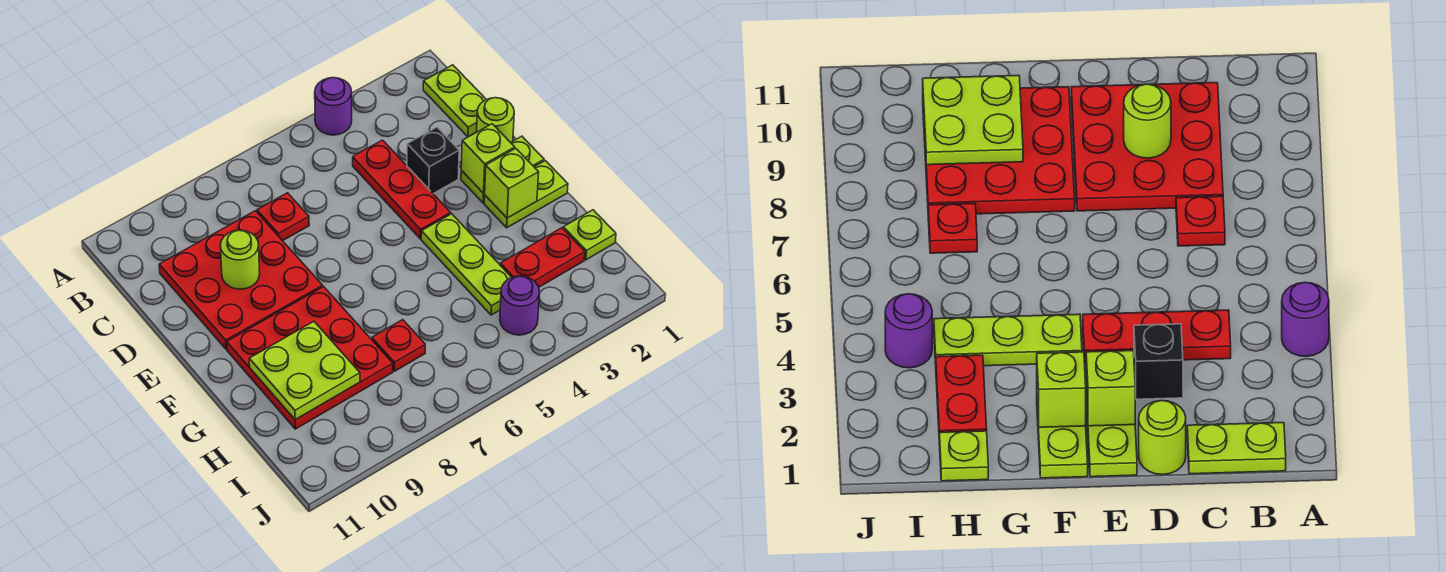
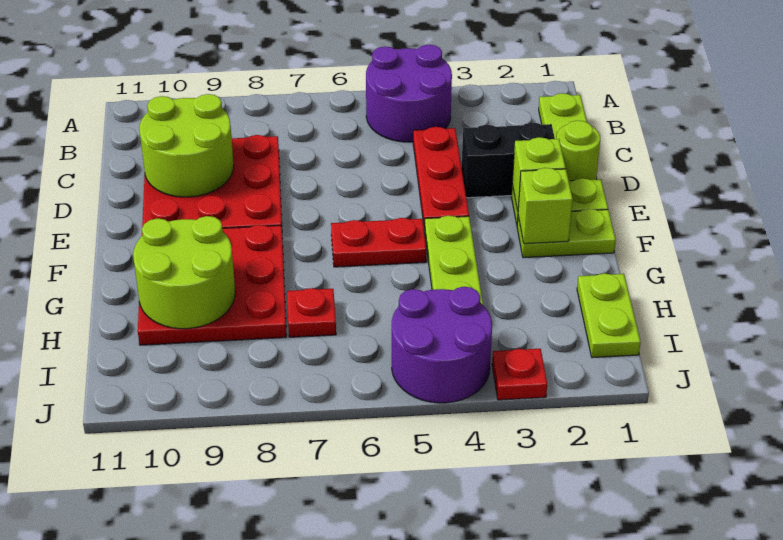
purple round brick A4 level 1 -> purple round brick A4:B5 level 1
red plate C7 level 1 -> red plate J3 level 1
black brick D3 level 1 -> black brick D2:D3 level 1
lime round brick D9 level 2 -> lime round brick C9:D10 level 2
lime plate G9:H10 level 2 -> lime round brick G9:H10 level 2
lime plate H1 level 1 -> lime plate H1:I1 level 1
red plate H2:H3 level 1 -> red plate F5:F6 level 1
purple round brick I4 level 1 -> purple round brick I4:J5 level 1

